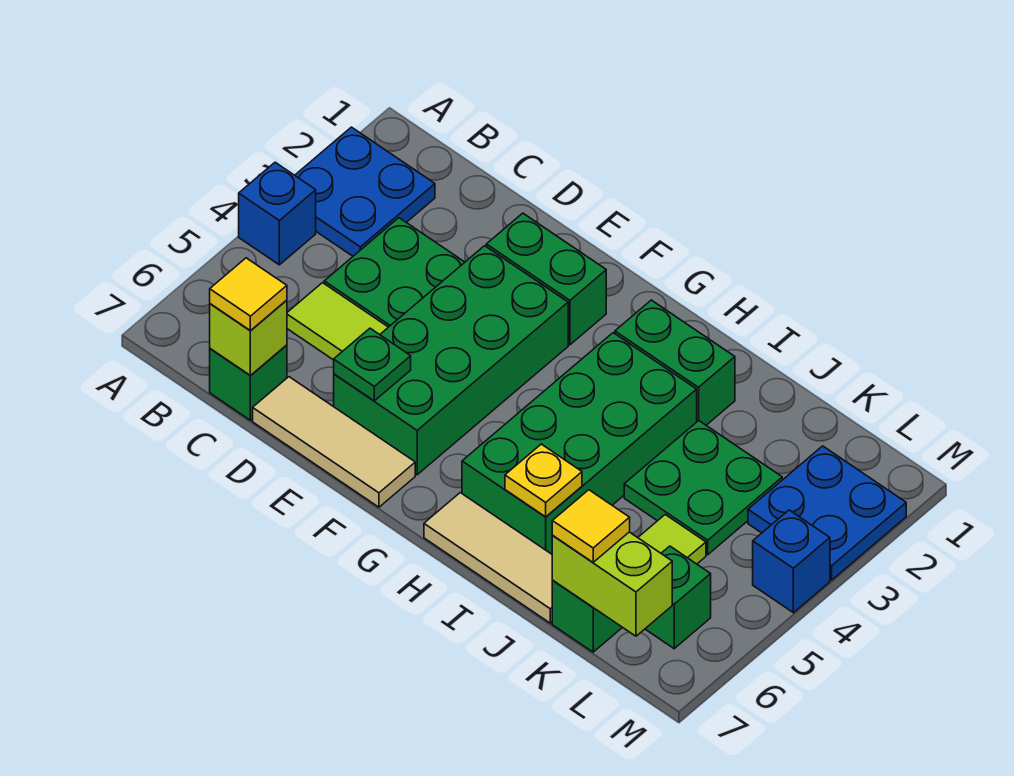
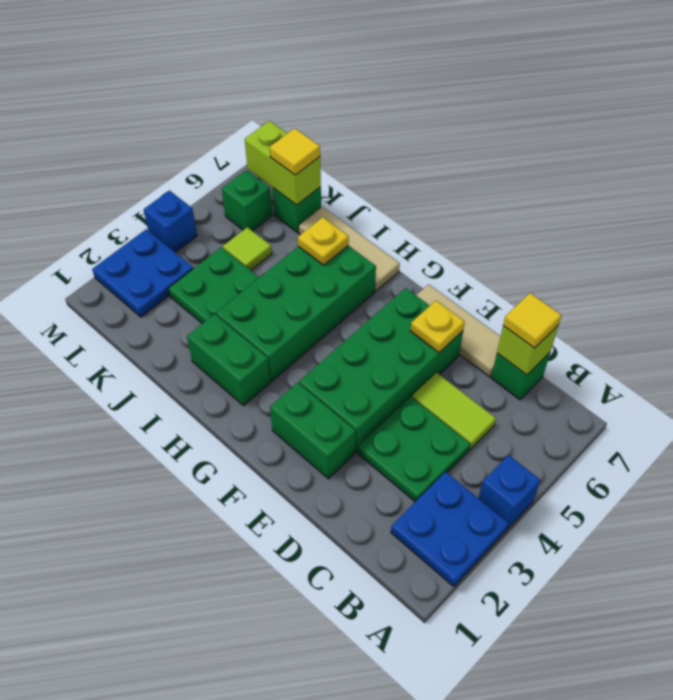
green plate E6 level 2 -> yellow plate E6 level 2

